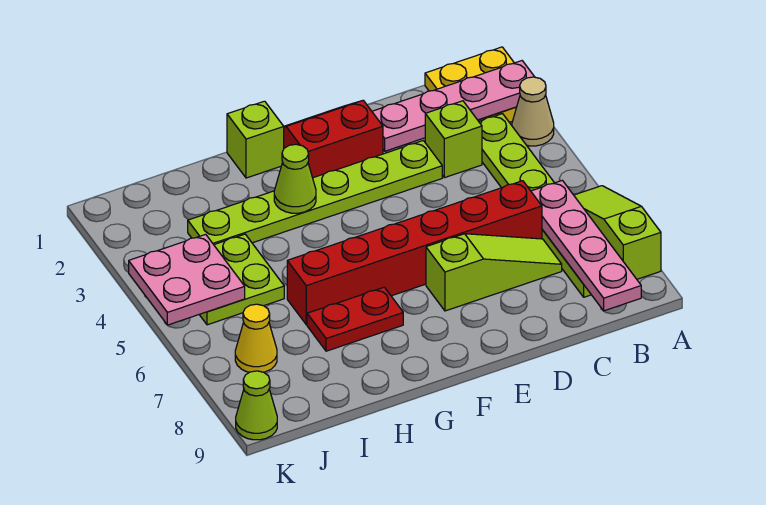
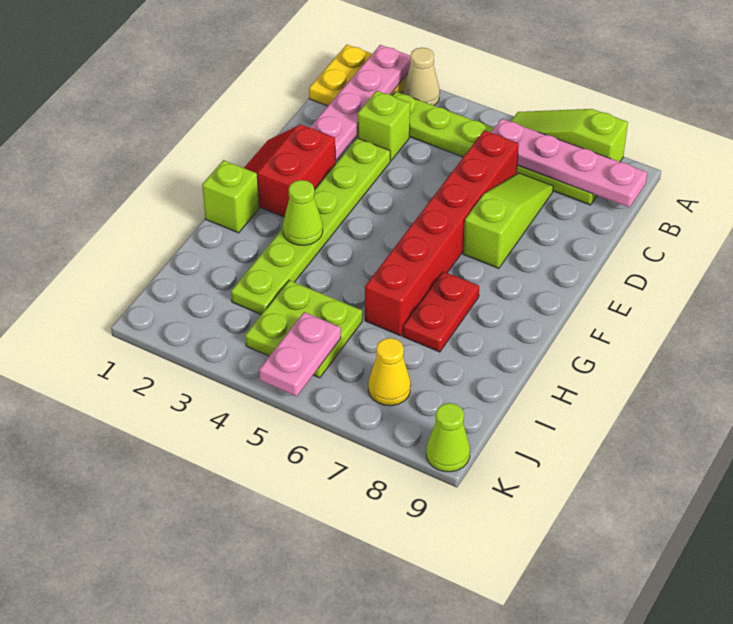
pink plate J4:K5 level 2 -> pink plate J5:K5 level 2

